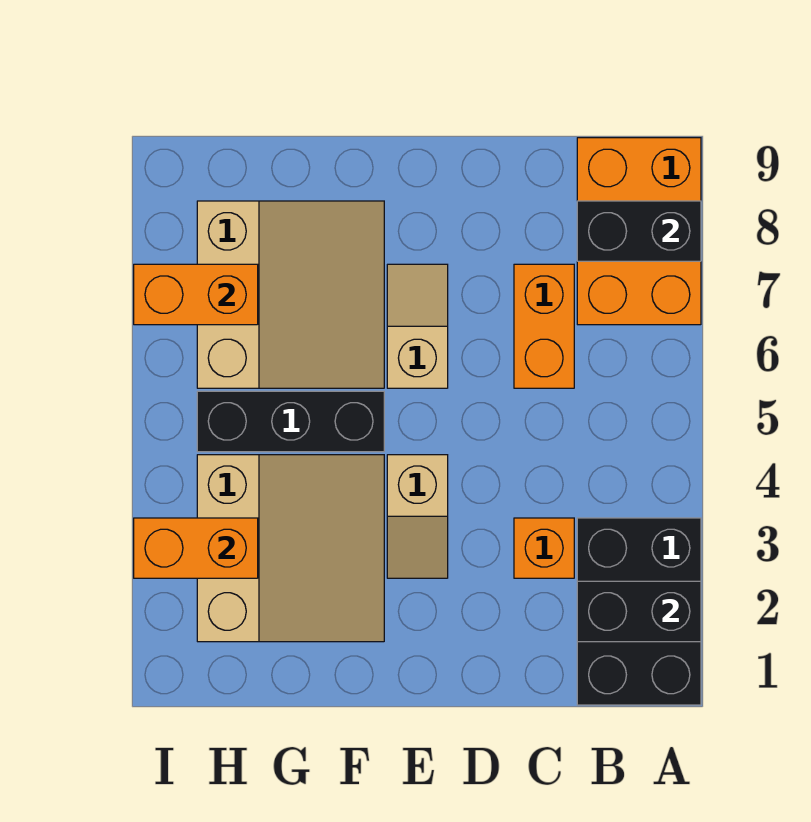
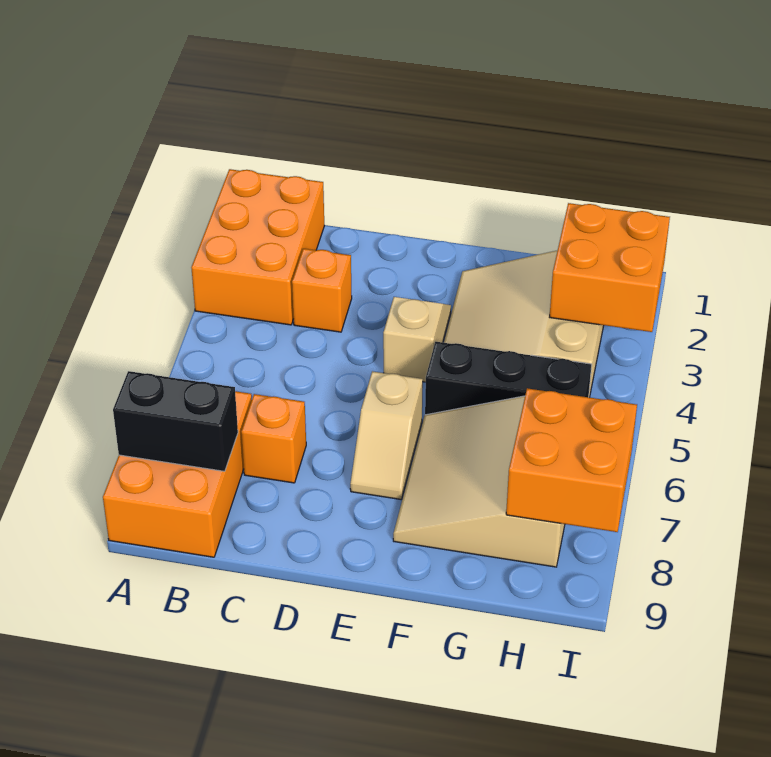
black brick A1:B3 level 1 -> orange brick A1:B3 level 1
black brick A2:B2 level 2 -> none
orange brick C6:C7 level 1 -> orange brick C7 level 1
orange brick H3:I3 level 2 -> orange brick H2:I3 level 2
orange brick H7:I7 level 2 -> orange brick H7:I8 level 2

